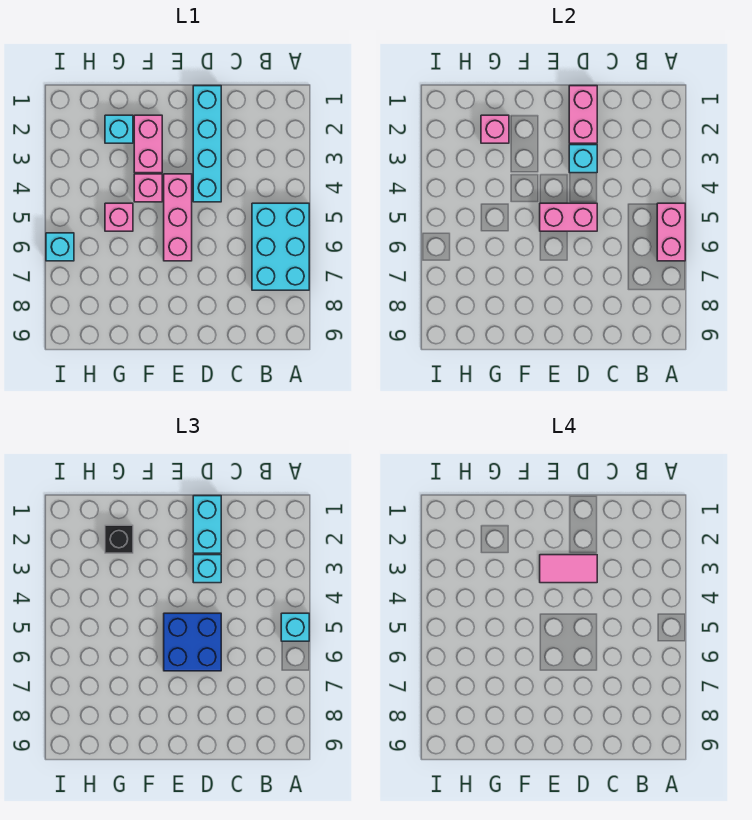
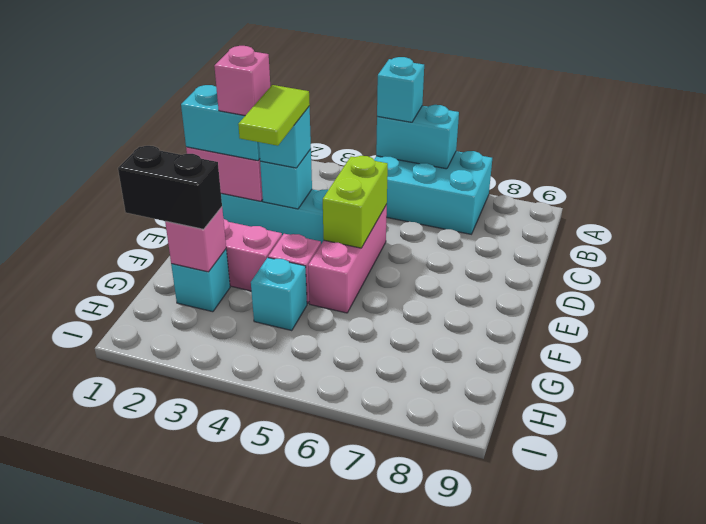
pink brick A5:A6 level 2 -> cyan brick A5:A6 level 2
pink tile D3:E3 level 4 -> lime tile D3:E3 level 4
pink brick D5:E5 level 2 -> lime brick D5:E5 level 2
blue brick D5:E6 level 3 -> none
pink brick E4:E6 level 1 -> pink brick D5:F5 level 1
black brick G2 level 3 -> black brick G1:G2 level 3
pink brick G5 level 1 -> pink brick D2 level 4
cyan brick I6 level 1 -> cyan brick G4 level 1

